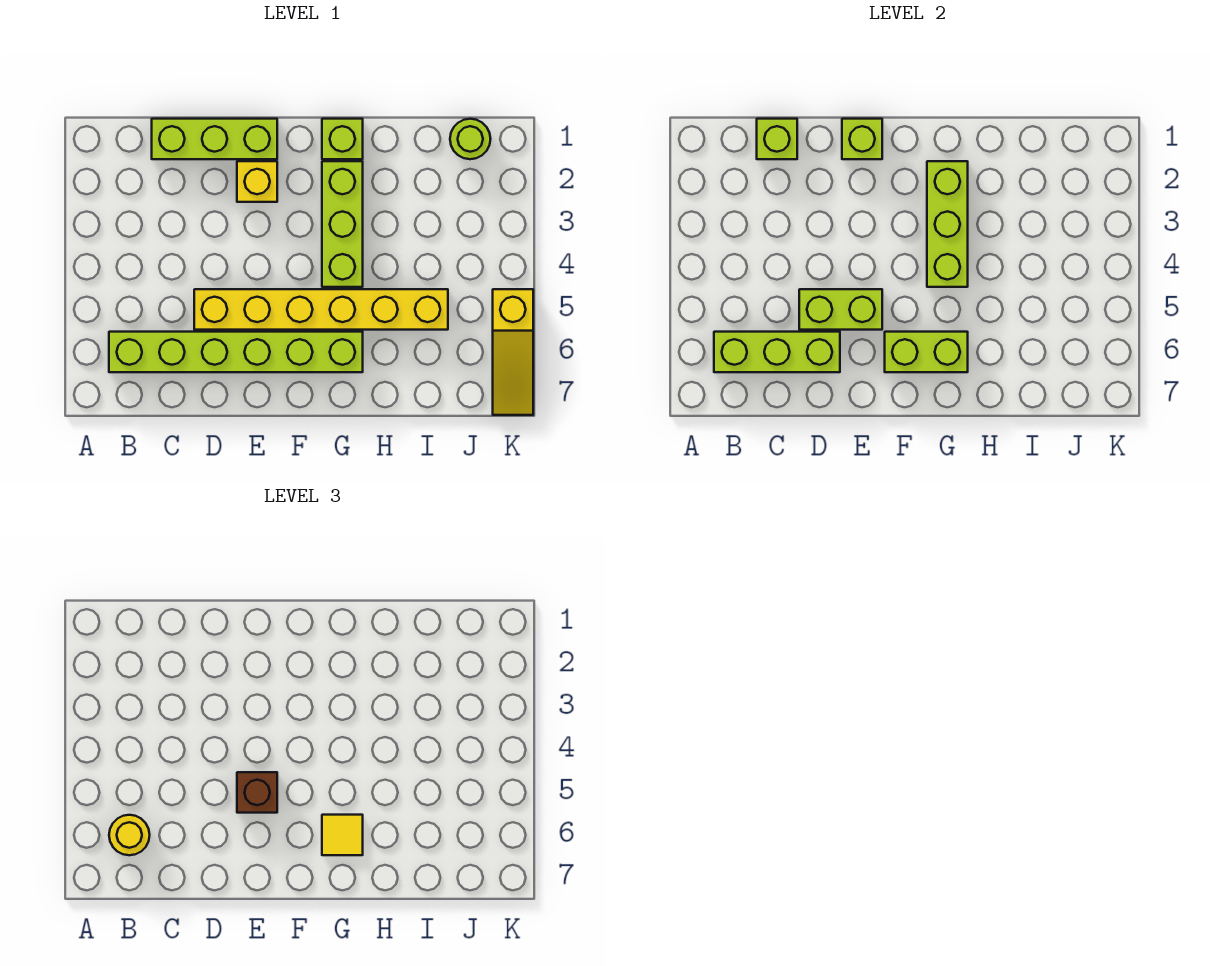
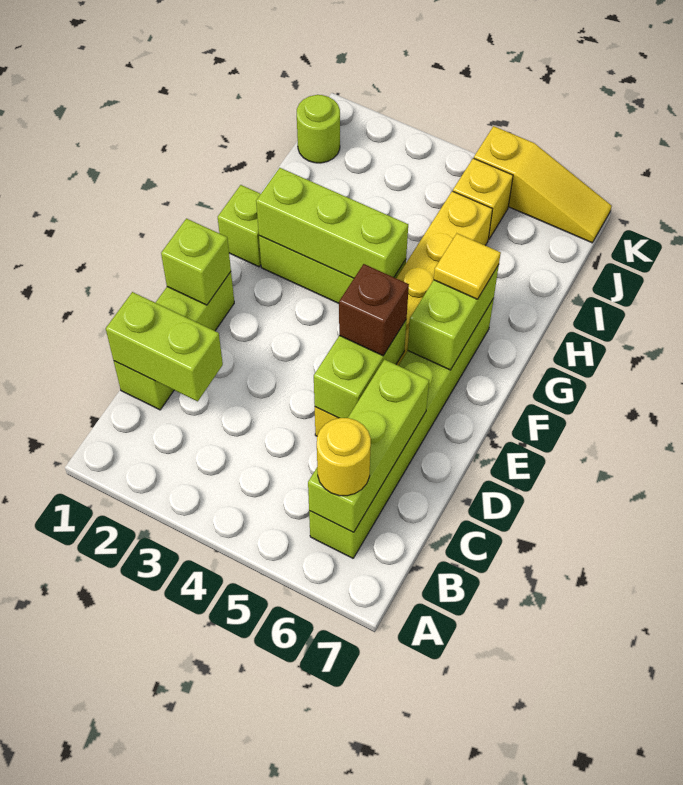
lime brick C1 level 2 -> lime brick C1:C2 level 2
yellow brick E2 level 1 -> yellow brick J5 level 1

